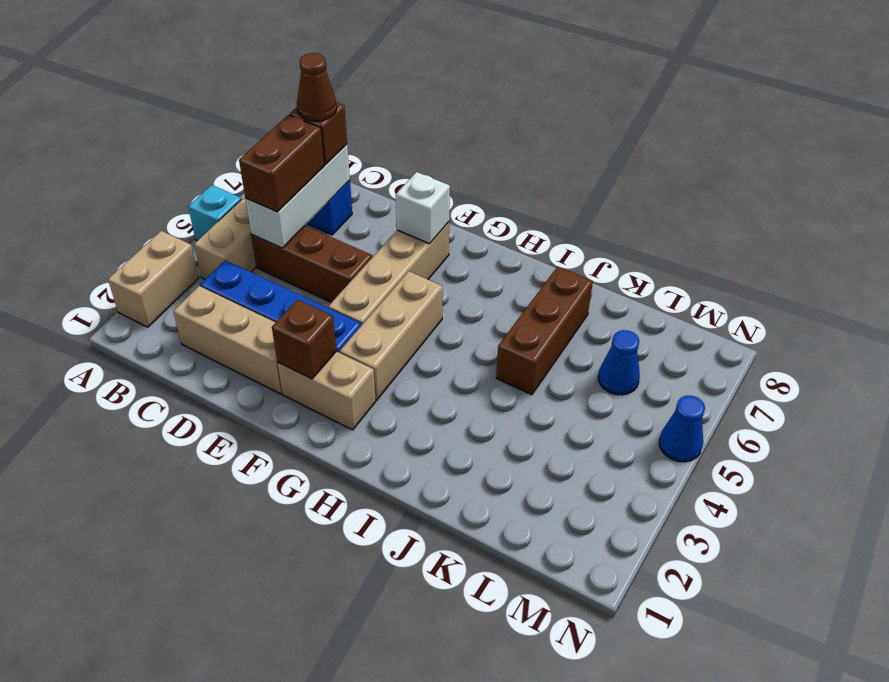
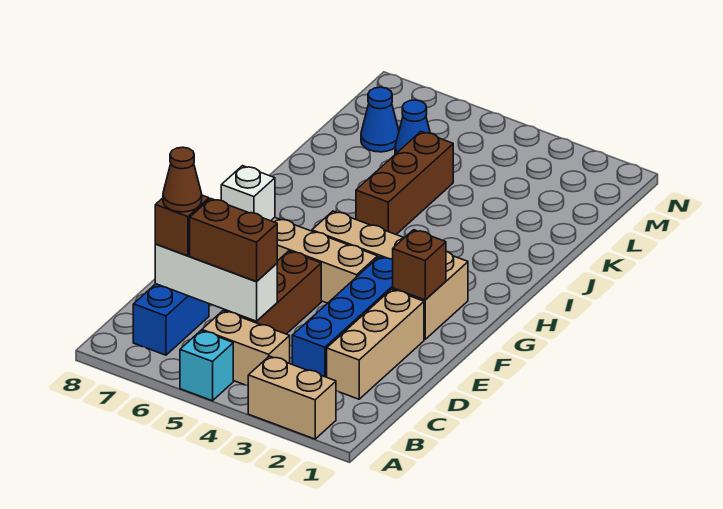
brown brick J5:J7 level 1 -> brown brick I5:K5 level 1
blue cone N5 level 1 -> blue cone L7 level 1

